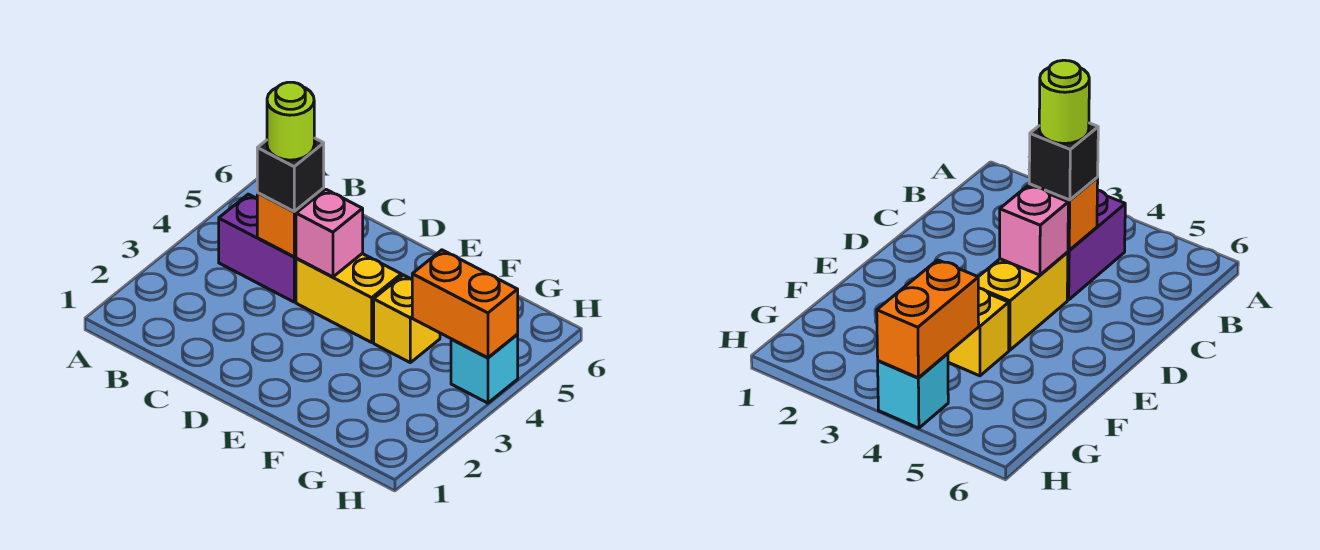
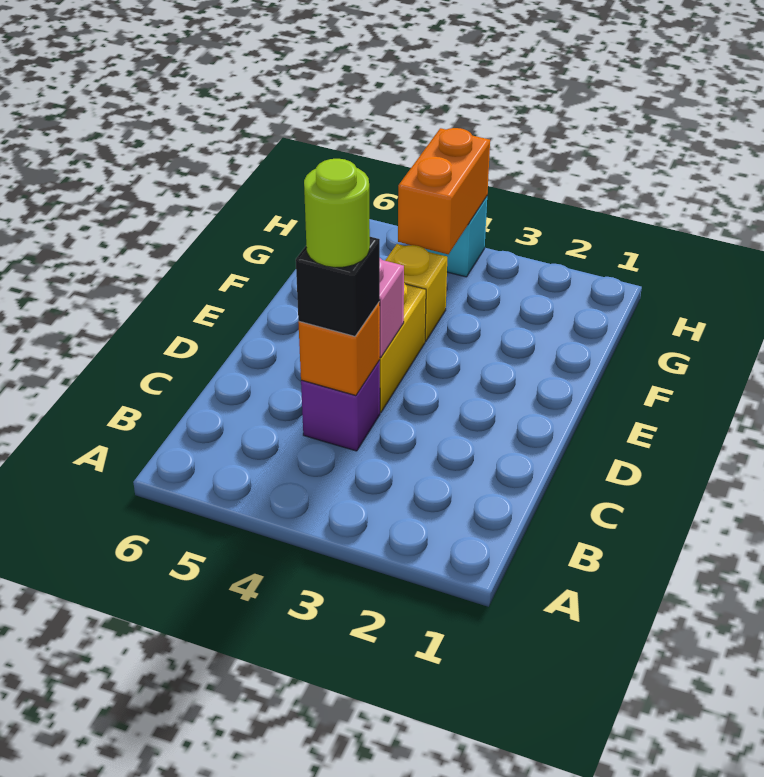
purple brick B4:C4 level 1 -> purple brick C4 level 1

